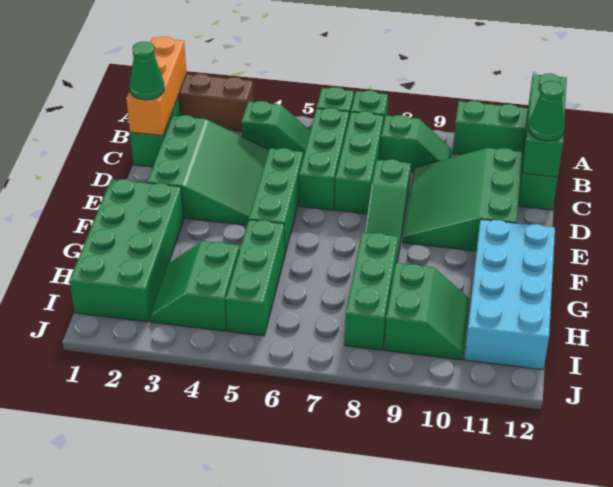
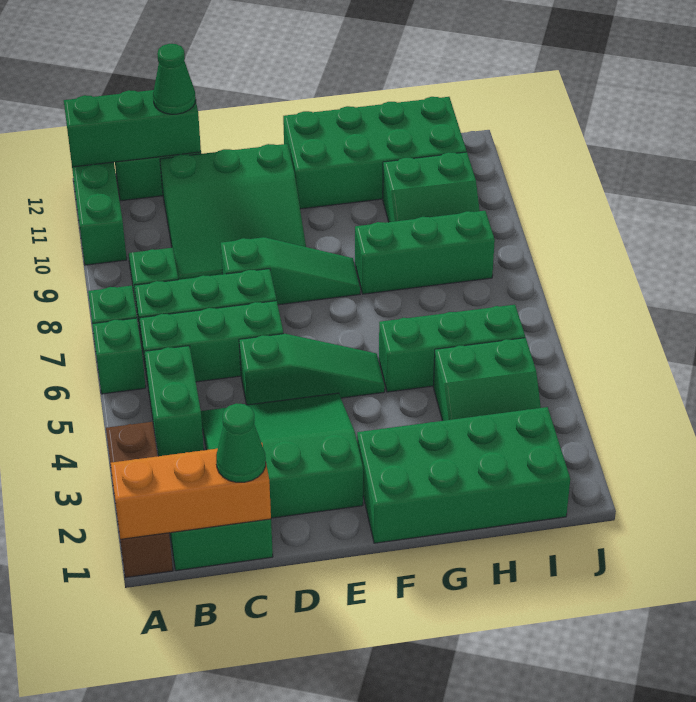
green slope B4:B5 level 1 top 4 -> green brick B4:B5 level 1
green brick D5:F5 level 1 -> green slope D5:F5 level 1 top D
cyan brick F11:I12 level 1 -> green brick F11:I12 level 1
green slope H9:I10 level 1 top 9 -> green slope H9:I10 level 1 top 10

